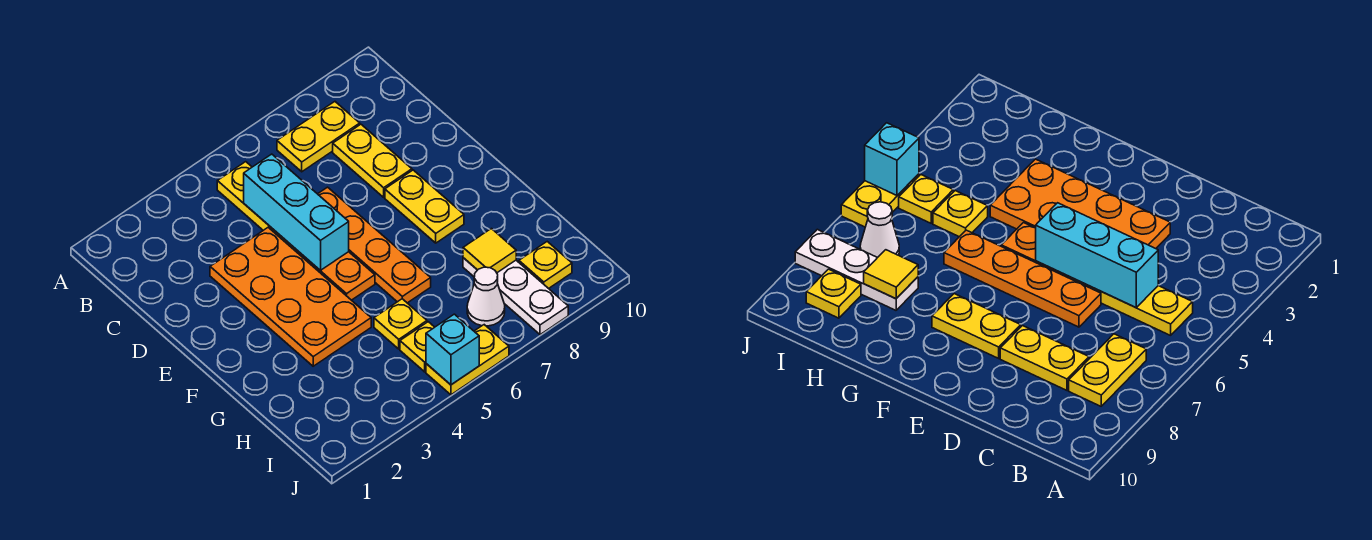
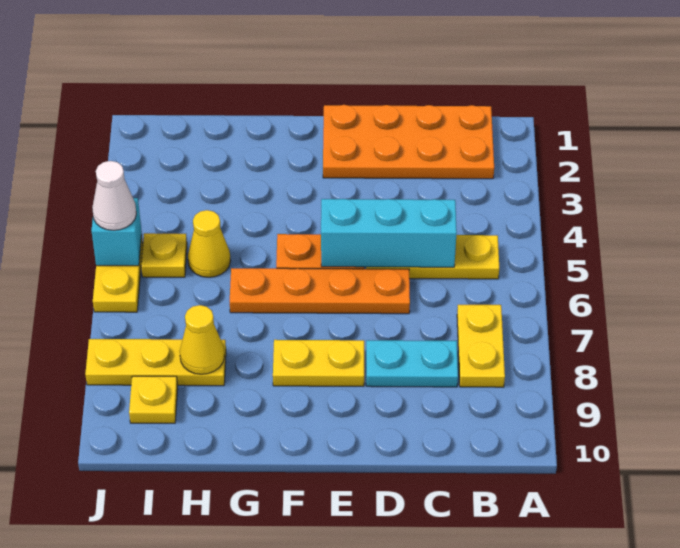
yellow plate C8:D8 level 1 -> cyan plate C8:D8 level 1
orange plate D3:G4 level 1 -> orange plate B1:E2 level 1
yellow plate H5 level 1 -> yellow cone H5 level 1
white plate H8:J8 level 1 -> yellow plate H8:J8 level 1
yellow tile H8 level 2 -> yellow cone H8 level 2
white cone I7 level 1 -> white cone J5 level 3

